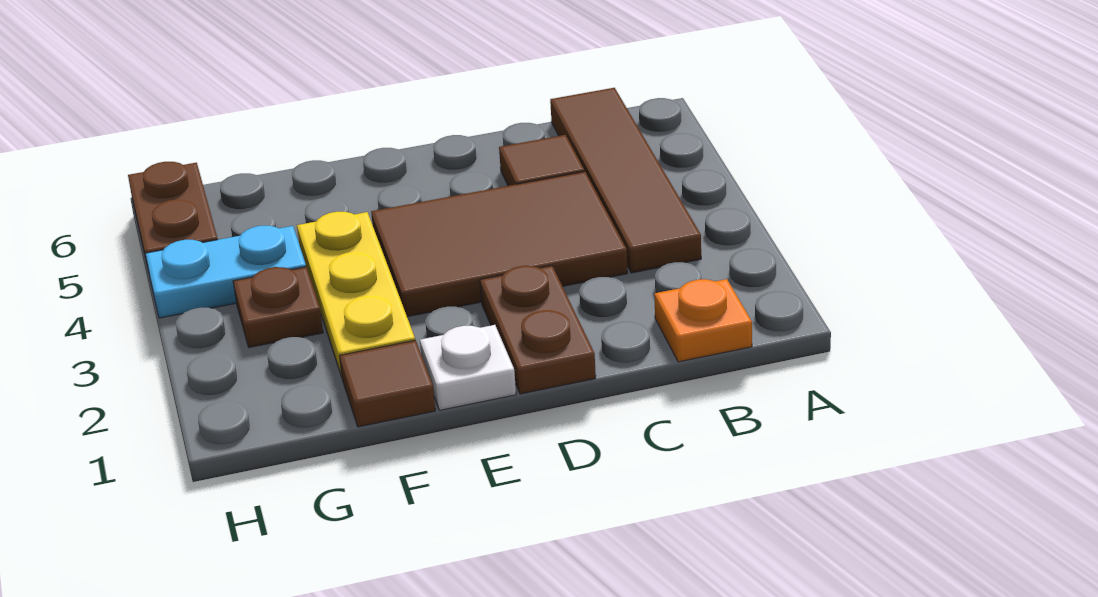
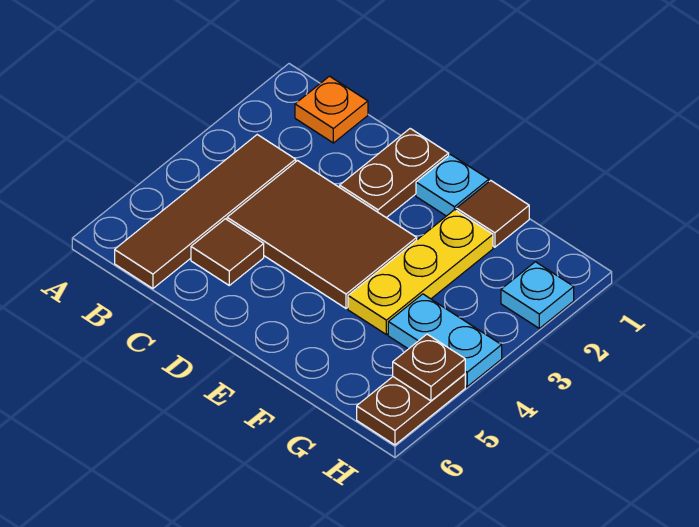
white plate E1 level 1 -> cyan plate E1 level 1
brown plate G3 level 1 -> brown plate H5 level 2
none -> cyan plate H2 level 1

